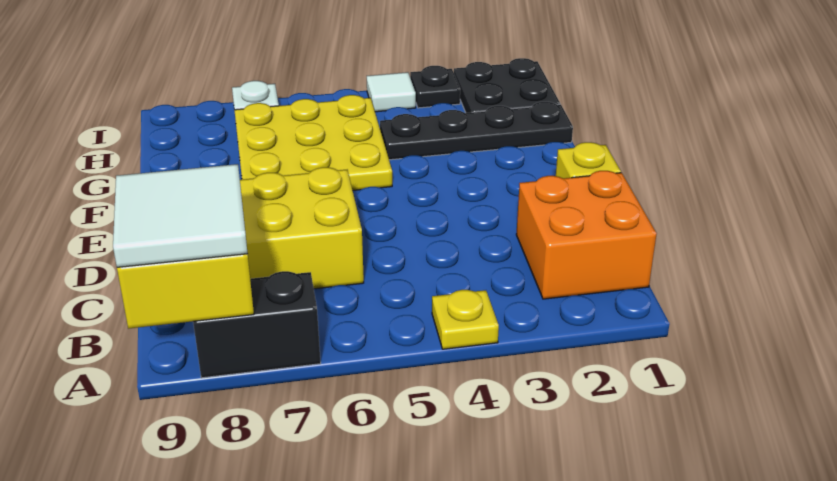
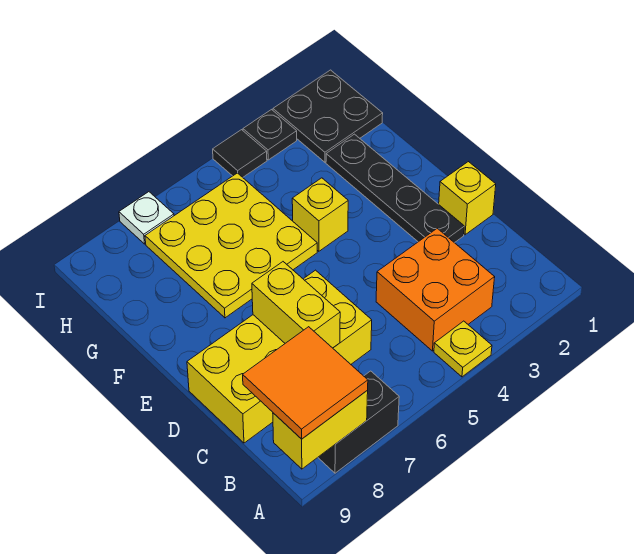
white tile A8:B9 level 3 -> orange tile A8:B9 level 3
orange brick B1:C2 level 1 -> orange brick B3:C4 level 1
none -> yellow brick C7:D7 level 2
none -> yellow brick F4 level 1
black plate G1:G4 level 1 -> black plate D2:G2 level 1
white tile I4 level 1 -> black tile I4 level 1

